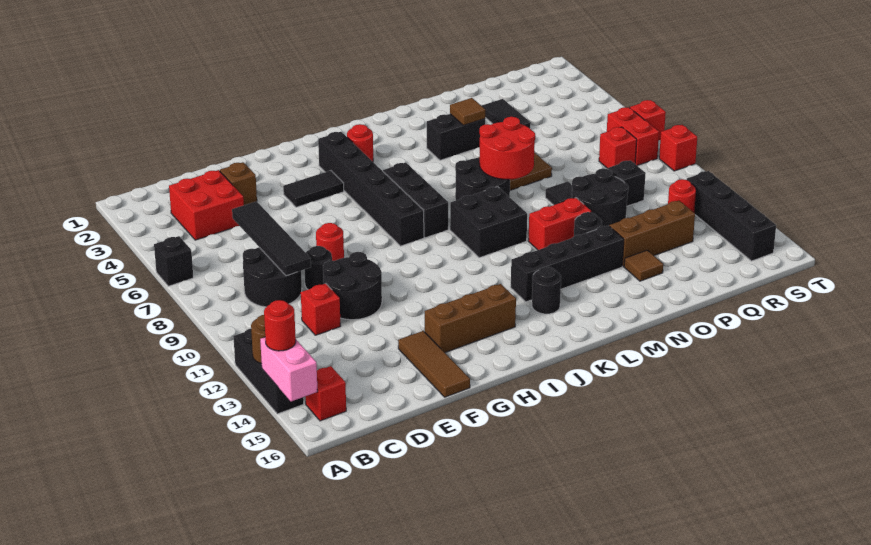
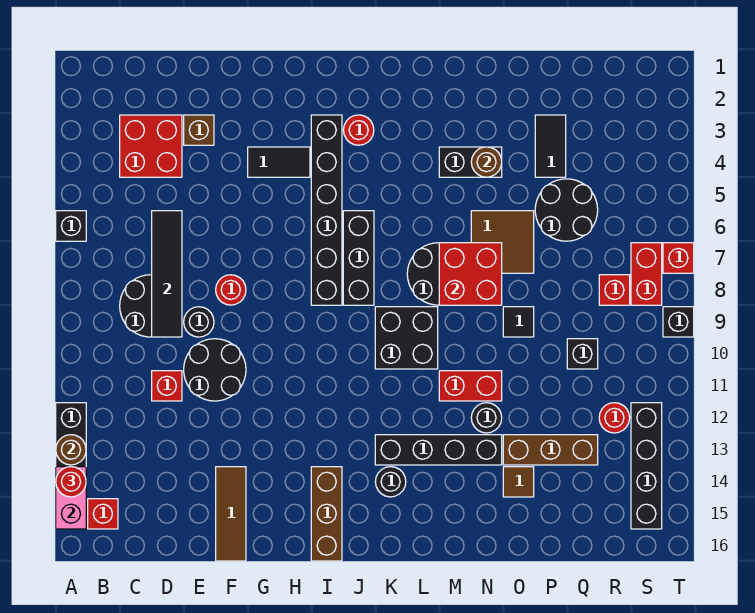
brown brick G14:I14 level 1 -> brown brick I14:I16 level 1
red round brick M7:N8 level 2 -> red brick M7:N8 level 2
brown tile N4 level 2 -> brown round brick N4 level 2
black round brick O10:P11 level 1 -> black round brick P5:Q6 level 1
red brick T9 level 1 -> black brick T9 level 1

